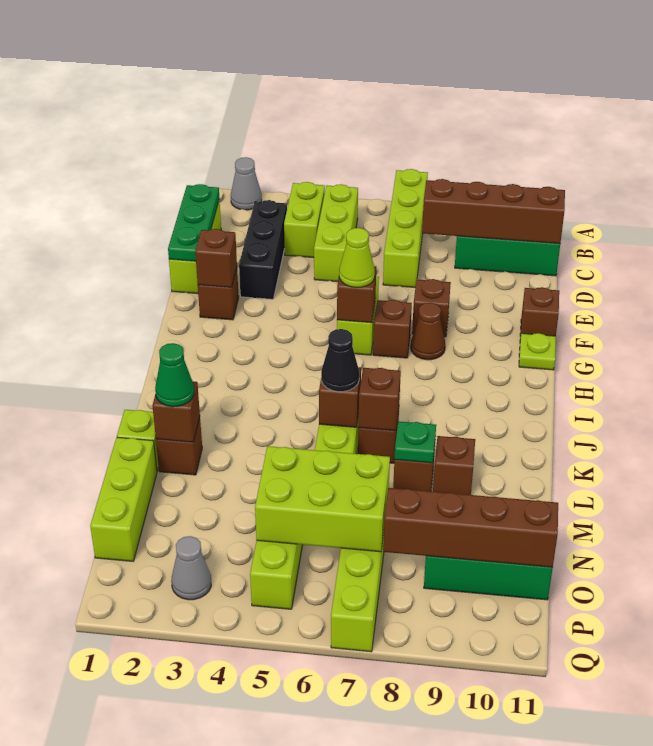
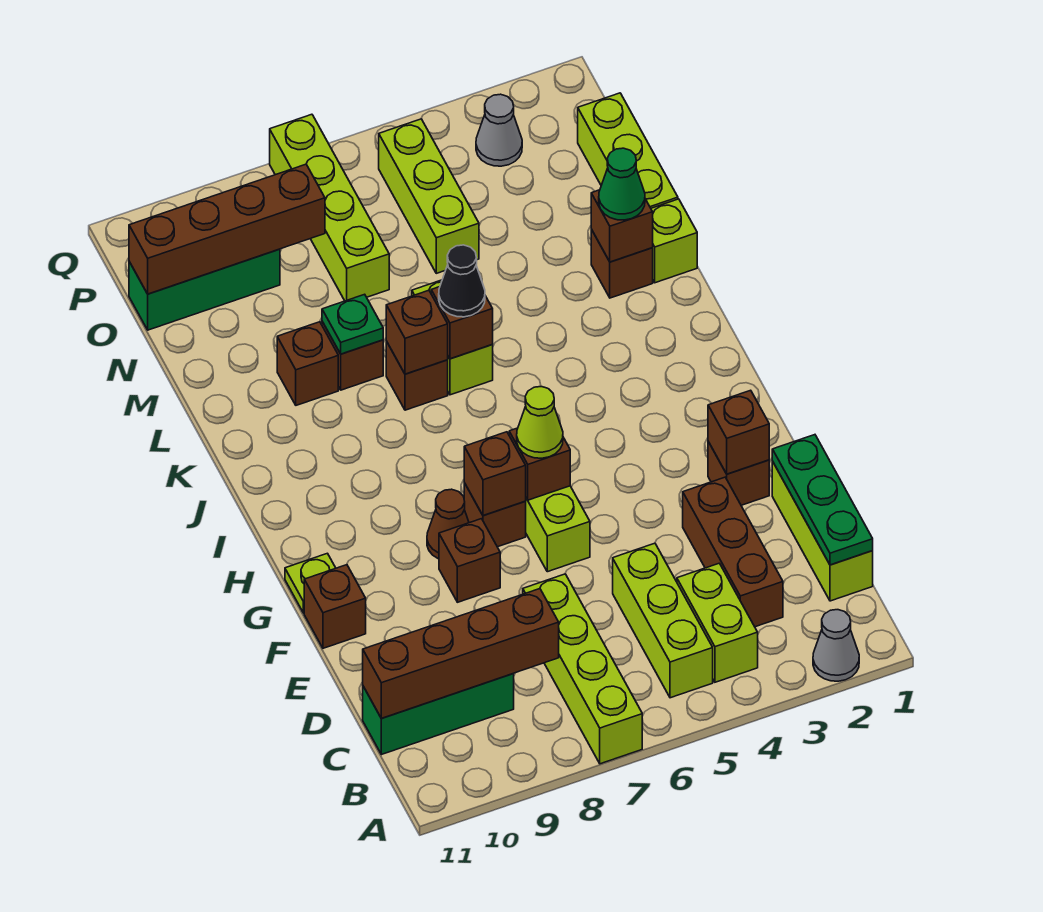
black brick C3:E3 level 1 -> brown brick C3:E3 level 1
none -> brown brick G7 level 2
lime brick N5:O7 level 2 -> none

